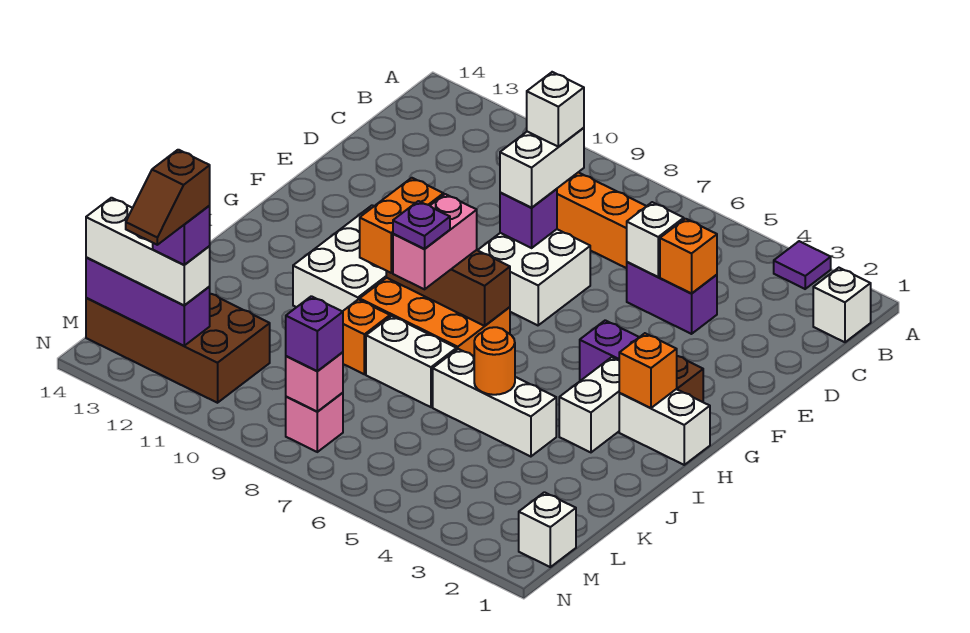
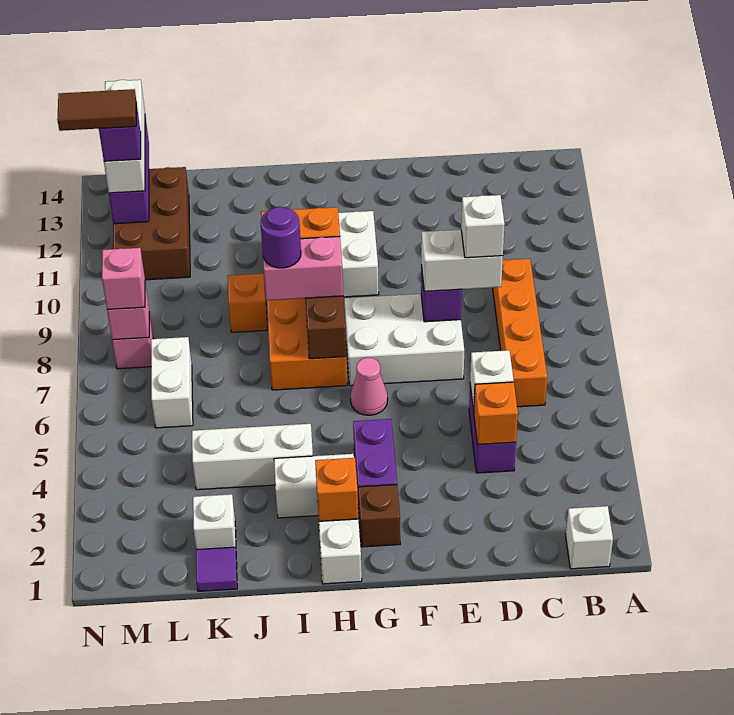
purple tile A3 level 1 -> purple tile K1 level 1
white brick E7:F8 level 1 -> white brick E7:G8 level 1
none -> pink cone G6 level 1
purple plate I8 level 4 -> purple round brick I8 level 4
white brick J4:J6 level 1 -> white brick I4:K4 level 1
orange round brick J5 level 2 -> none
white brick J7:J8 level 1 -> white brick L6:L7 level 1
brown brick L11:M14 level 1 -> brown brick L11:M13 level 1
white brick M1 level 1 -> white brick K2 level 1
purple brick M8 level 3 -> pink brick M8 level 3
brown slope M12:N12 level 5 top M -> brown tile M12:N12 level 5

